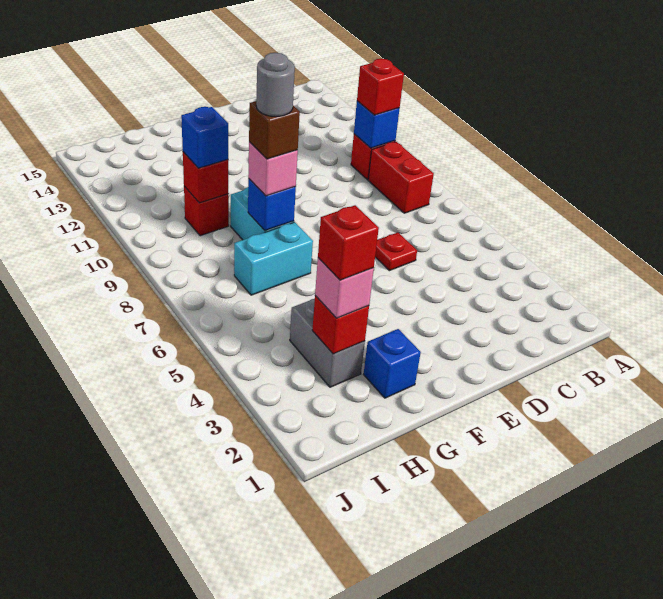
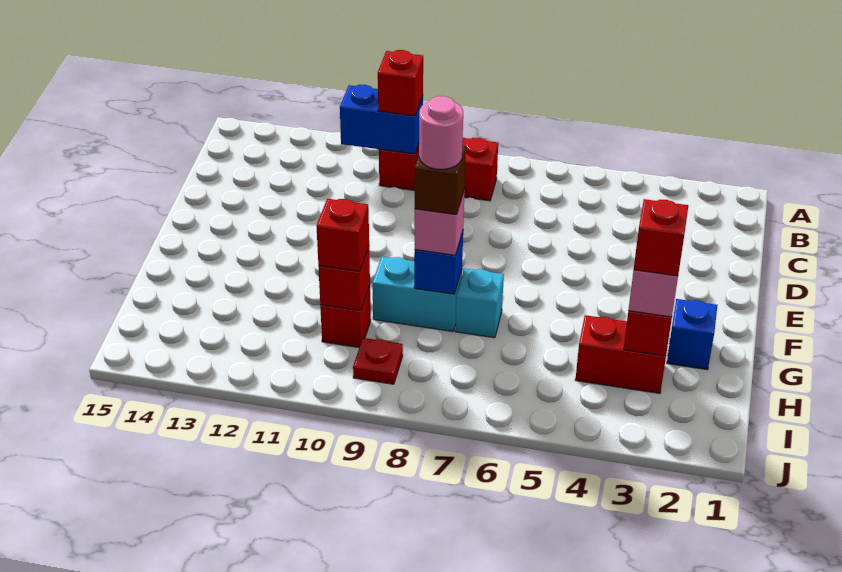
blue brick B10 level 2 -> blue brick B10:B11 level 2
red plate D6 level 1 -> red plate I9 level 1
cyan brick G7:H7 level 1 -> cyan brick G7 level 1
grey round brick G8 level 5 -> pink round brick G8 level 5
grey brick H3:H4 level 1 -> red brick H3:H4 level 1
blue brick H10 level 3 -> red brick H10 level 3

